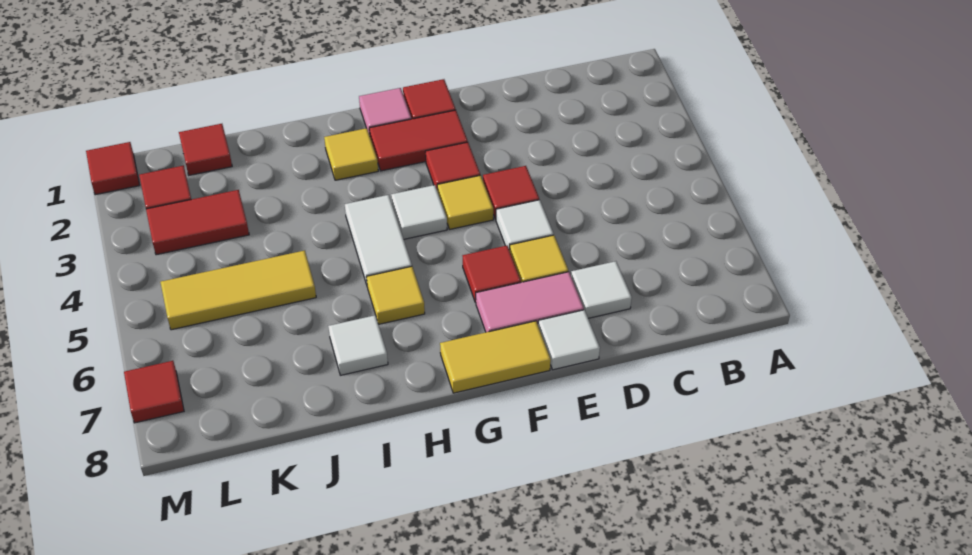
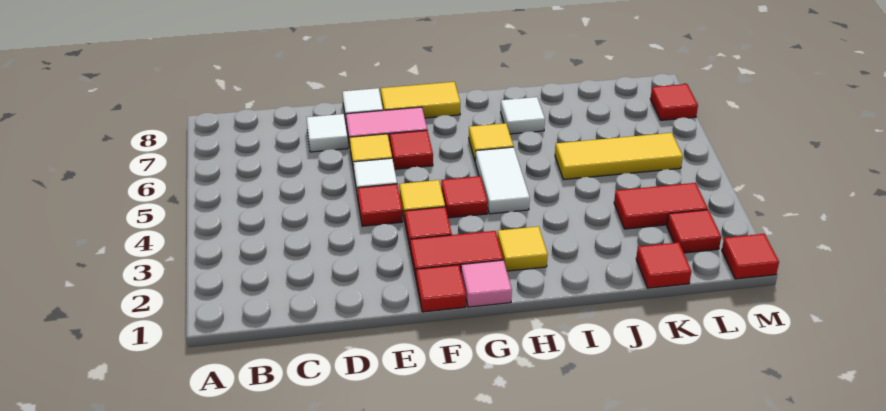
white tile G4 level 1 -> red tile G4 level 1

